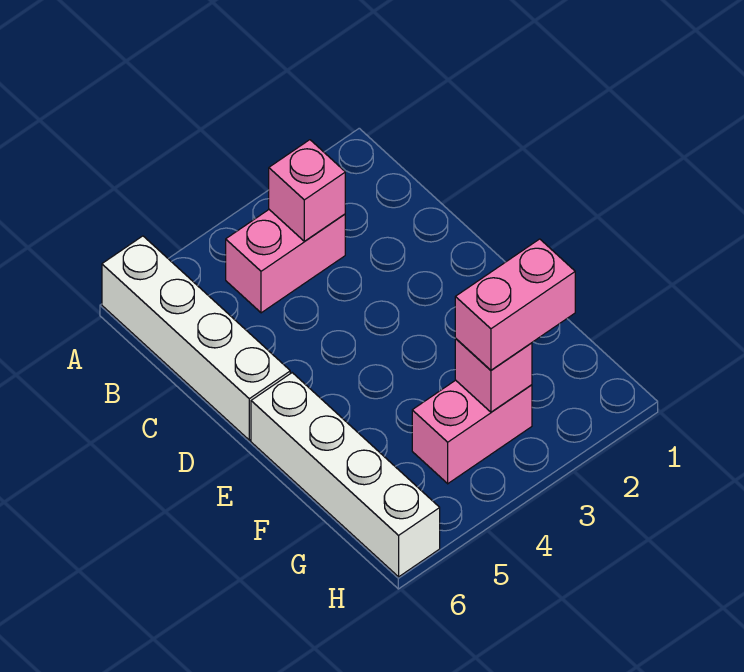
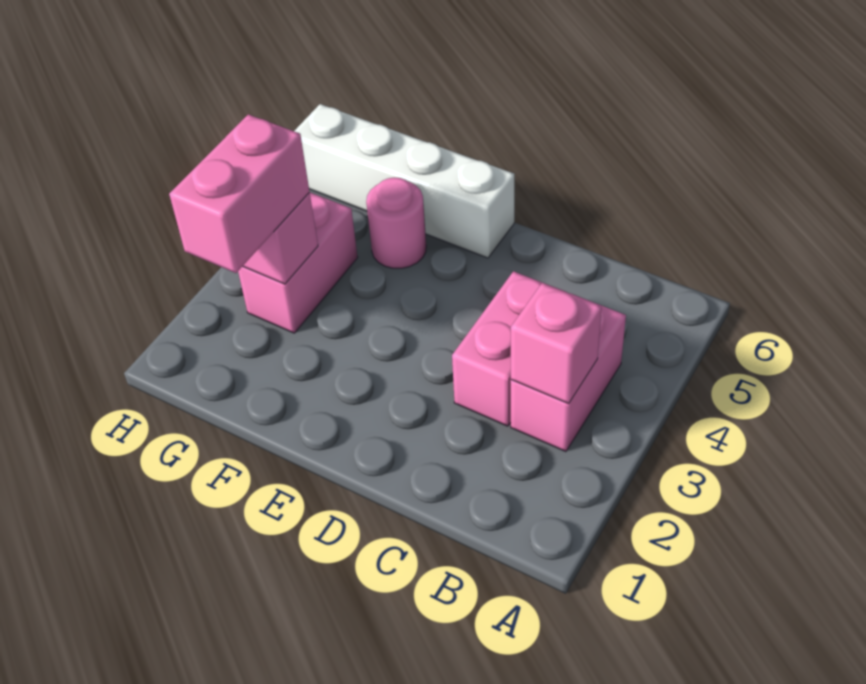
white brick A6:D6 level 1 -> none
none -> pink brick C3:C4 level 1
none -> pink round brick F5 level 1

